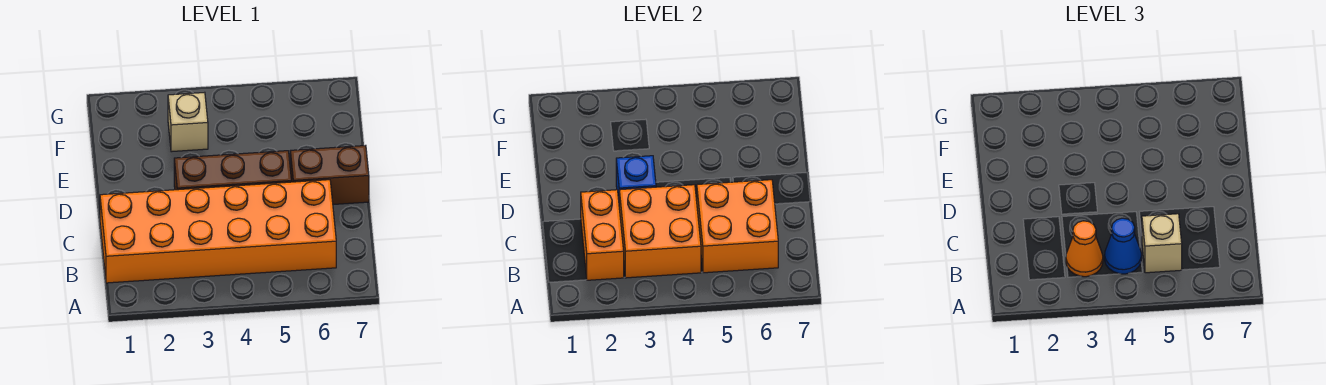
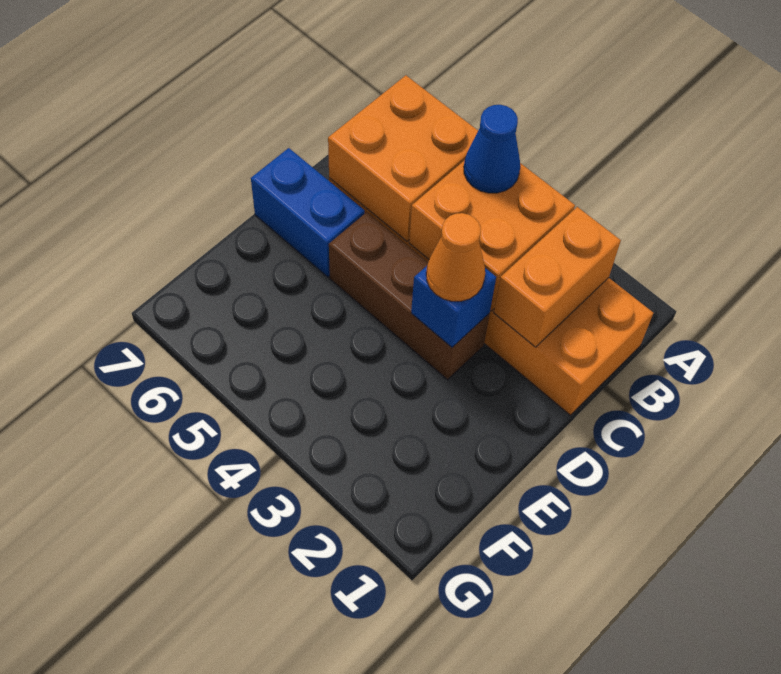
orange cone B3 level 3 -> orange cone D3 level 3
tan brick B5 level 3 -> none
brown brick D6:D7 level 1 -> blue brick D6:D7 level 1
tan brick F3 level 1 -> none

